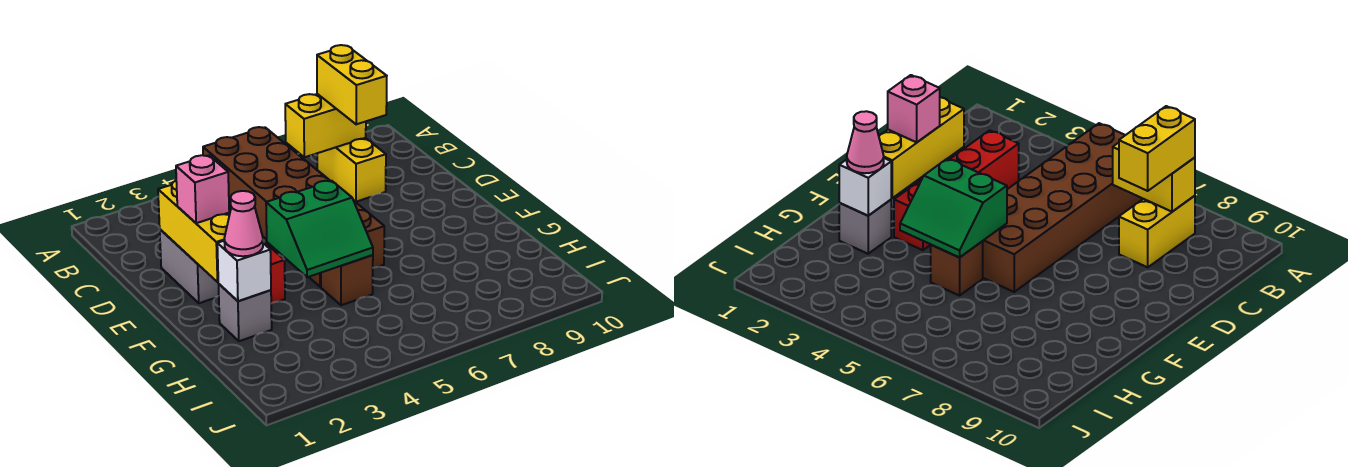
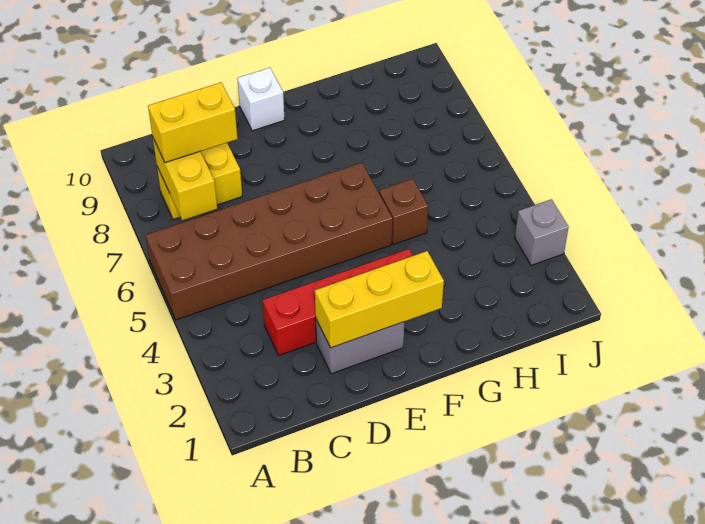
pink brick E2 level 3 -> none
green slope F4:G5 level 2 top F -> none
grey brick G2 level 1 -> grey brick J3 level 1
white brick G2 level 2 -> white brick E10 level 1
pink cone G2 level 3 -> none

